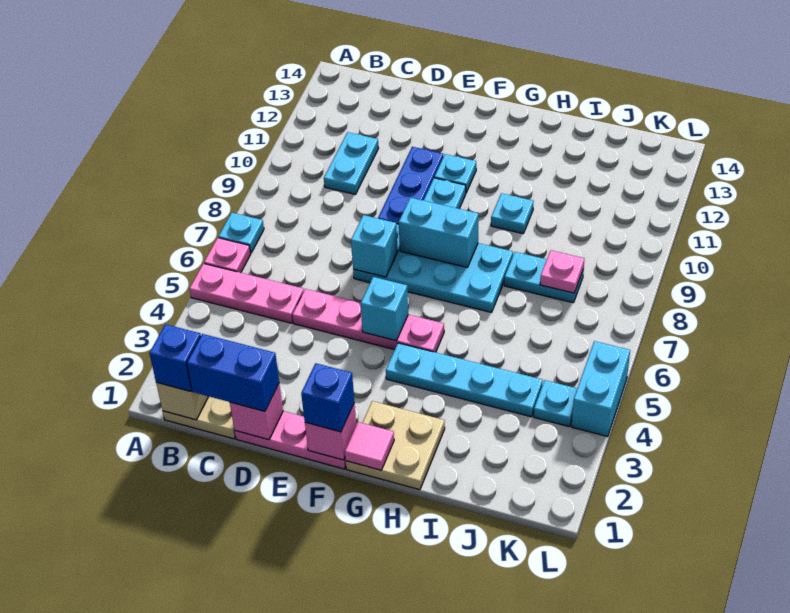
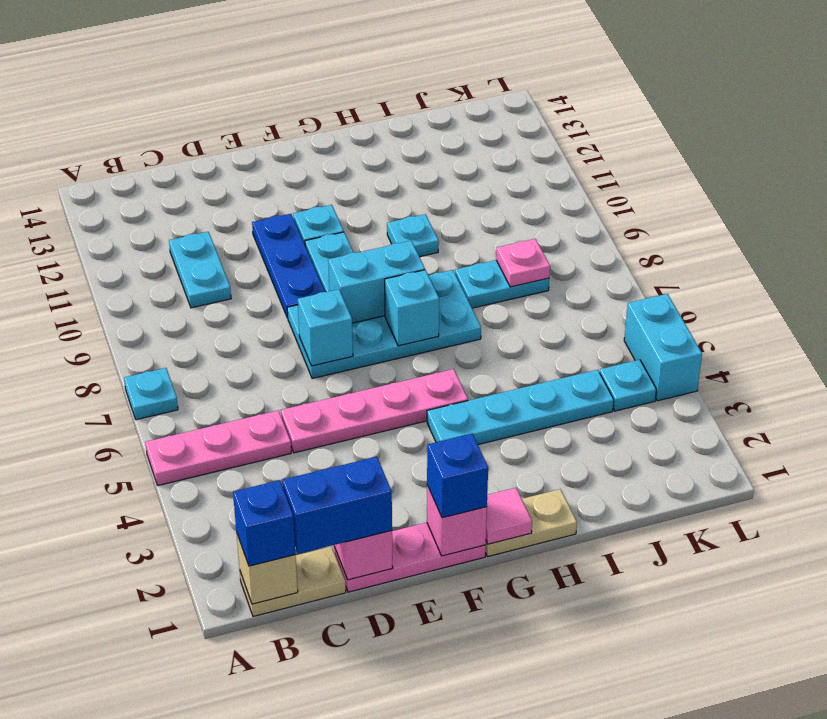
pink plate A6 level 1 -> none
cyan brick F5 level 2 -> cyan brick G7 level 2
tan plate G1:H2 level 1 -> tan plate G1:H1 level 1

